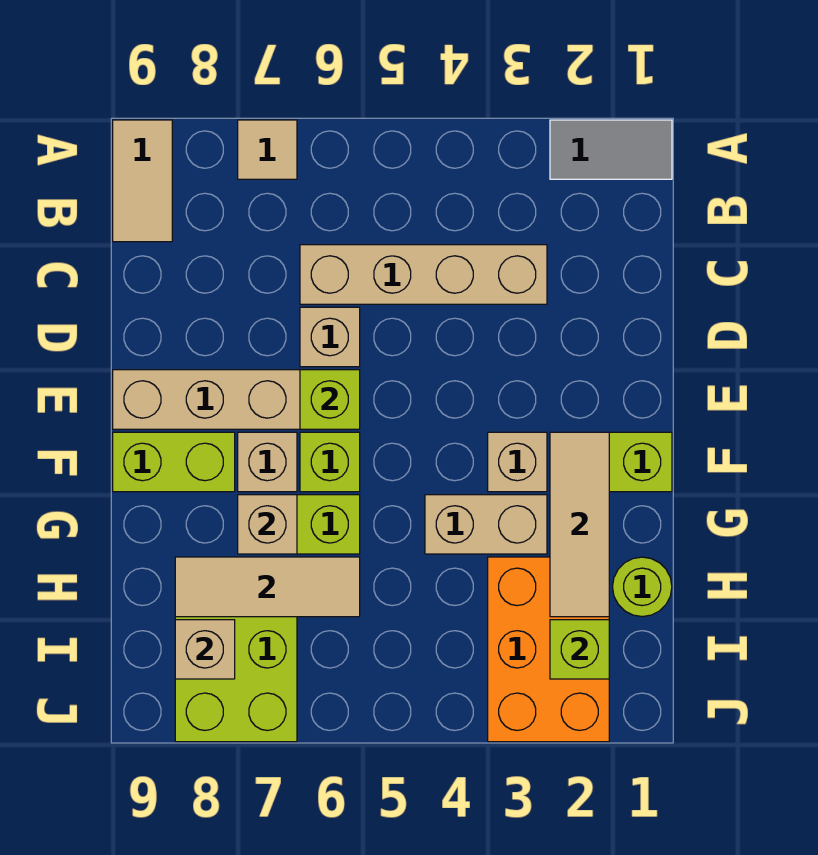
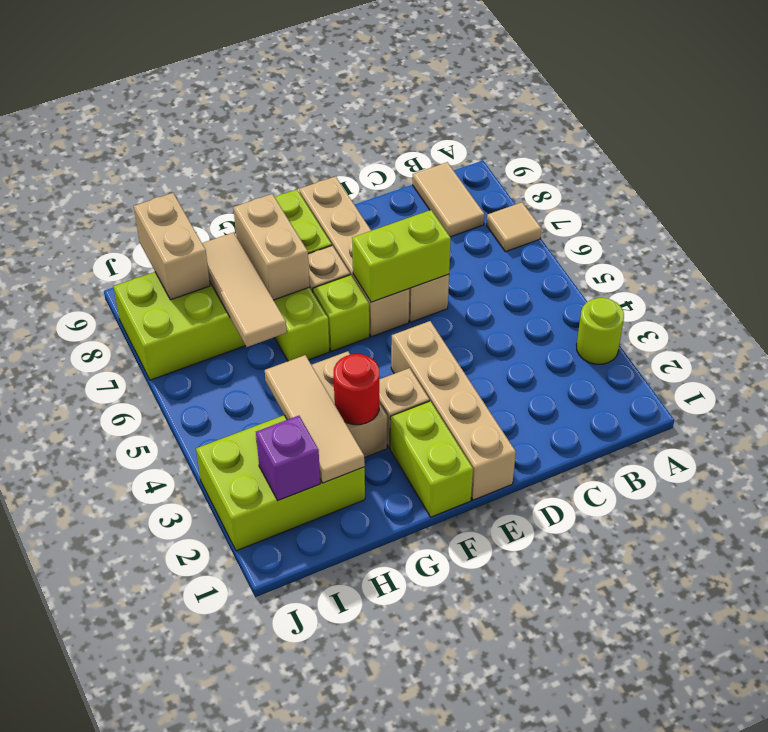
grey tile A1:A2 level 1 -> none
tan tile A9:B9 level 1 -> tan tile B8:B9 level 1
tan brick C3:C6 level 1 -> tan brick E1:E4 level 1
lime brick E6 level 2 -> lime brick D6:E6 level 2
tan tile F2:H2 level 2 -> tan tile H2:H4 level 2
none -> red round brick G3 level 2
tan brick G7 level 2 -> tan brick G7:G8 level 2
lime round brick H1 level 1 -> lime round brick A3 level 1
orange brick H2:J3 level 1 -> lime brick H2:J3 level 1
lime brick I2 level 2 -> purple brick I2 level 2
tan brick I8 level 2 -> tan brick I8:I9 level 2

